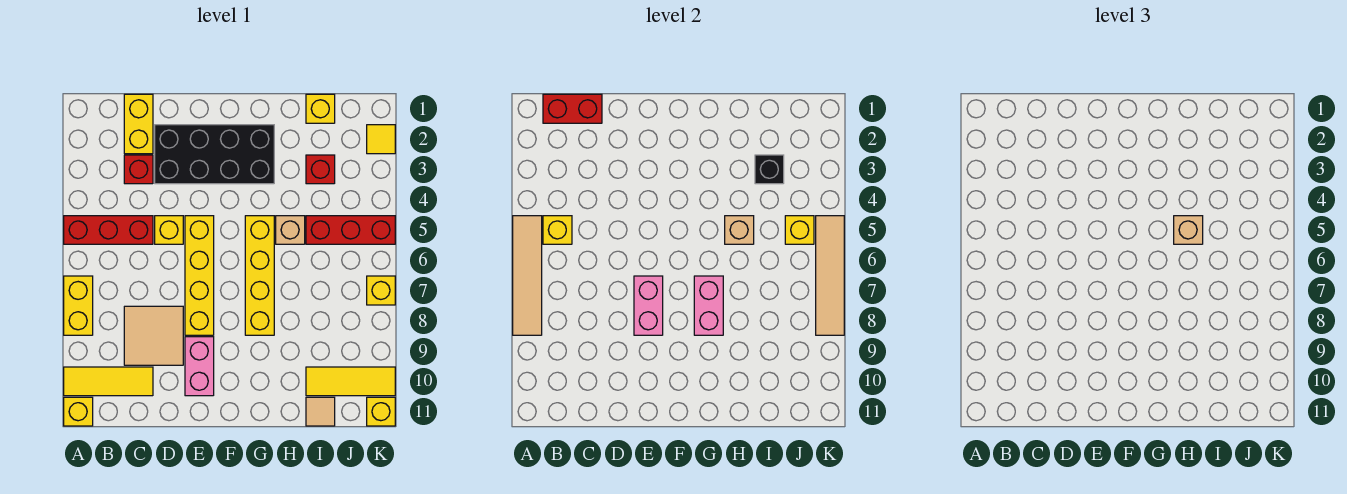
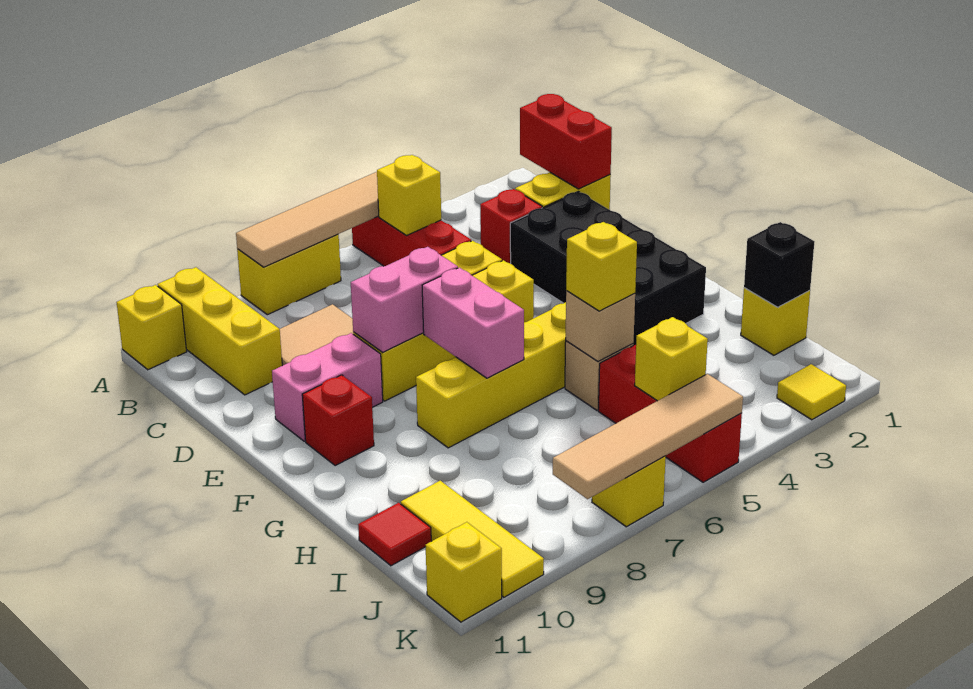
yellow tile A10:C10 level 1 -> yellow brick A10:C10 level 1
pink brick G7:G8 level 2 -> pink brick F7:G7 level 2
tan brick H5 level 3 -> yellow brick H5 level 3
red brick I3 level 1 -> red brick F10 level 1
black brick I3 level 2 -> black brick I1 level 2
tan tile I11 level 1 -> red tile I11 level 1

